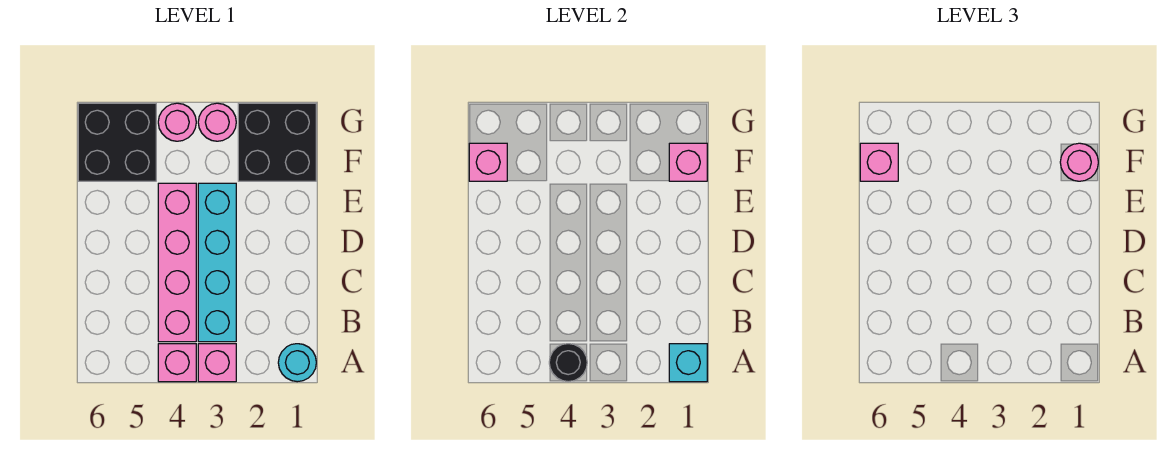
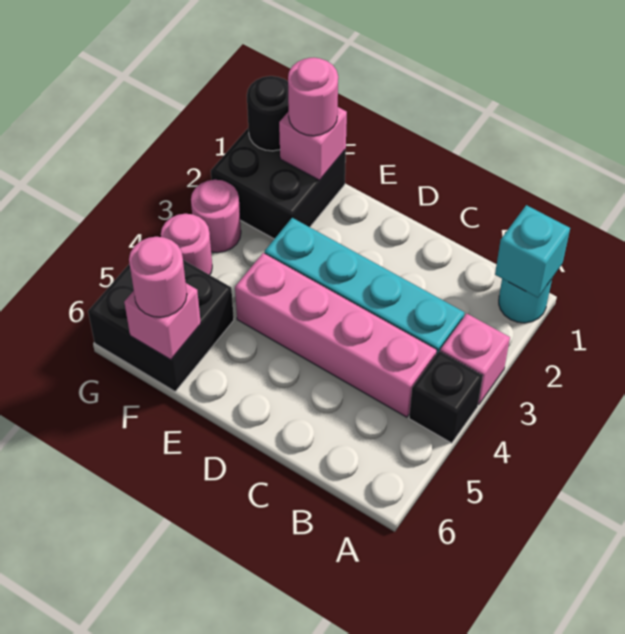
pink brick A4 level 1 -> black brick A4 level 1
black round brick A4 level 2 -> black round brick G1 level 2
pink brick F6 level 3 -> pink round brick F6 level 3

